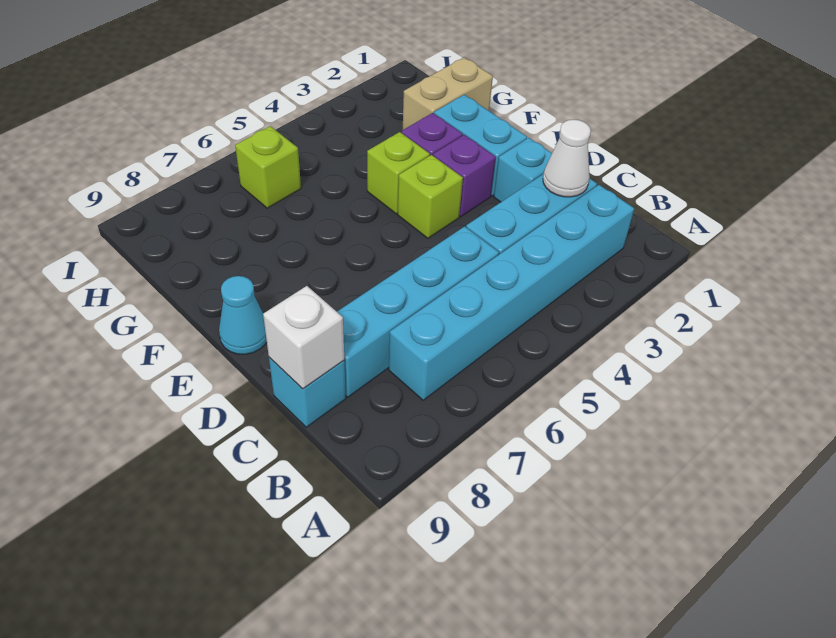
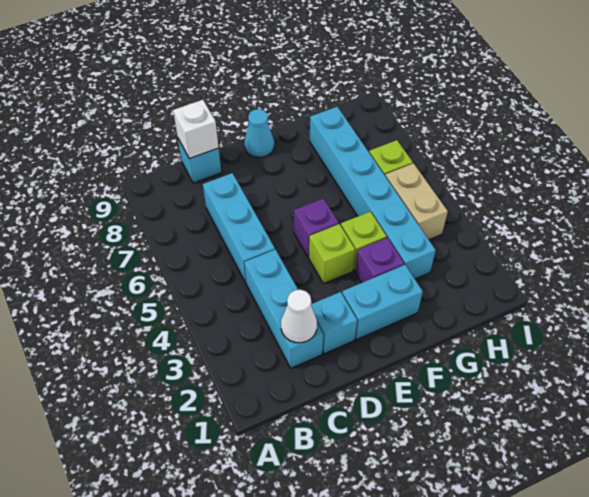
cyan brick B2:B7 level 1 -> cyan brick G3:G8 level 1
cyan brick C5:C8 level 1 -> cyan brick C5:C7 level 1
purple brick E3 level 1 -> purple brick E5 level 1
tan brick G1:G2 level 1 -> tan brick H4:H5 level 1

